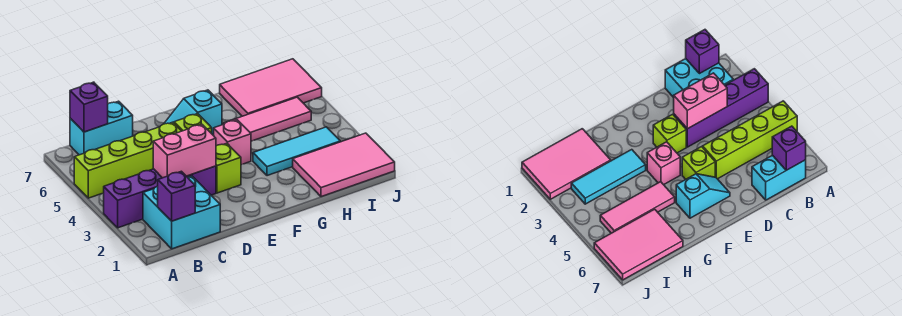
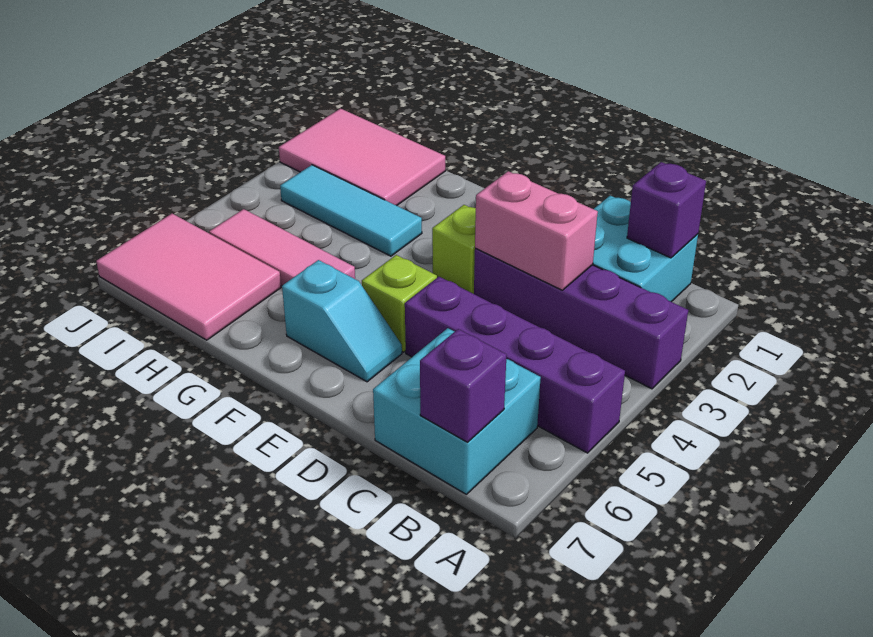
lime brick A5:D5 level 1 -> purple brick A5:D5 level 1
cyan brick B7:C7 level 1 -> cyan brick B6:C7 level 1
pink brick F4 level 1 -> none

